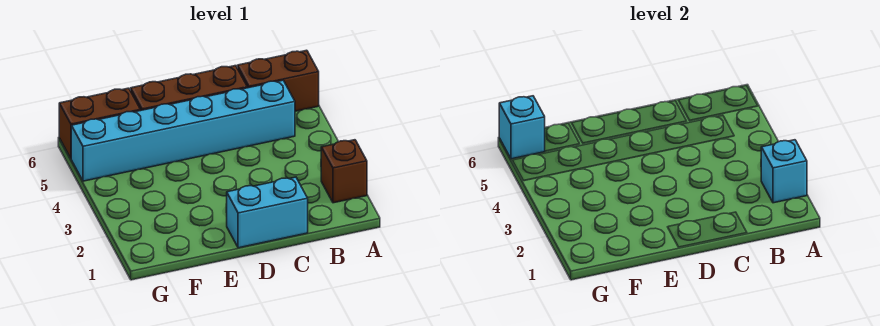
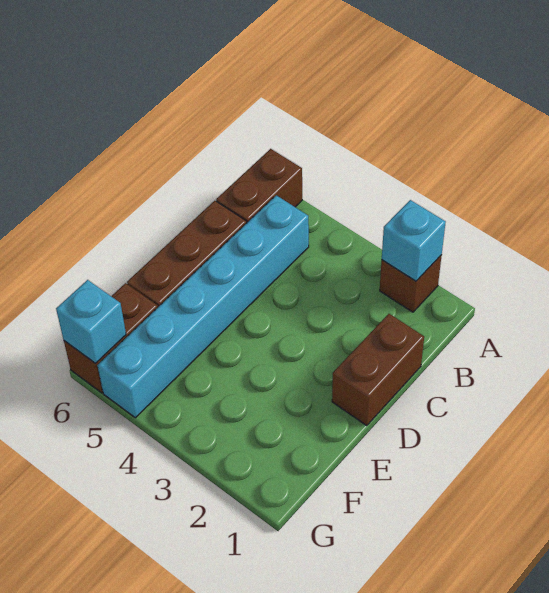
cyan brick C1:D1 level 1 -> brown brick C1:D1 level 1

